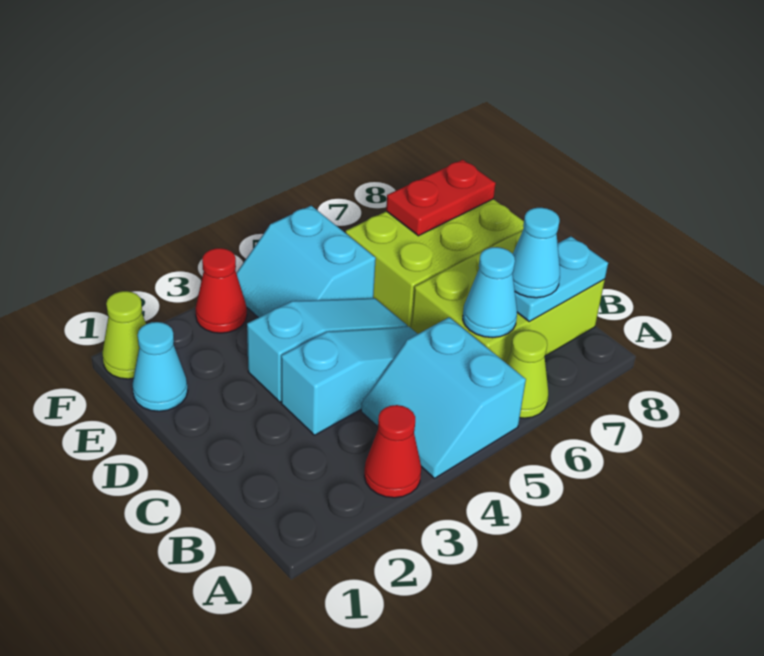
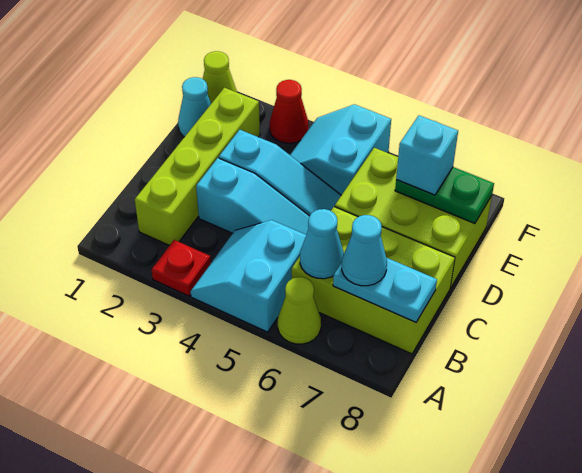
red cone A3 level 1 -> red plate A3 level 1
none -> lime brick B2:E2 level 1
red plate E7:E8 level 2 -> green plate E7:E8 level 2
none -> cyan brick E7 level 3

